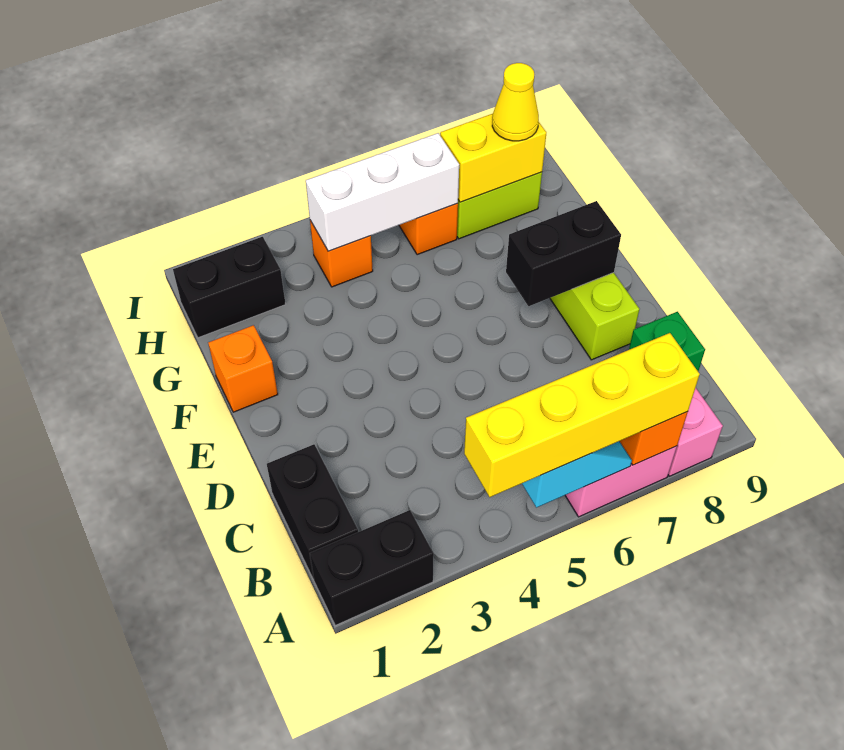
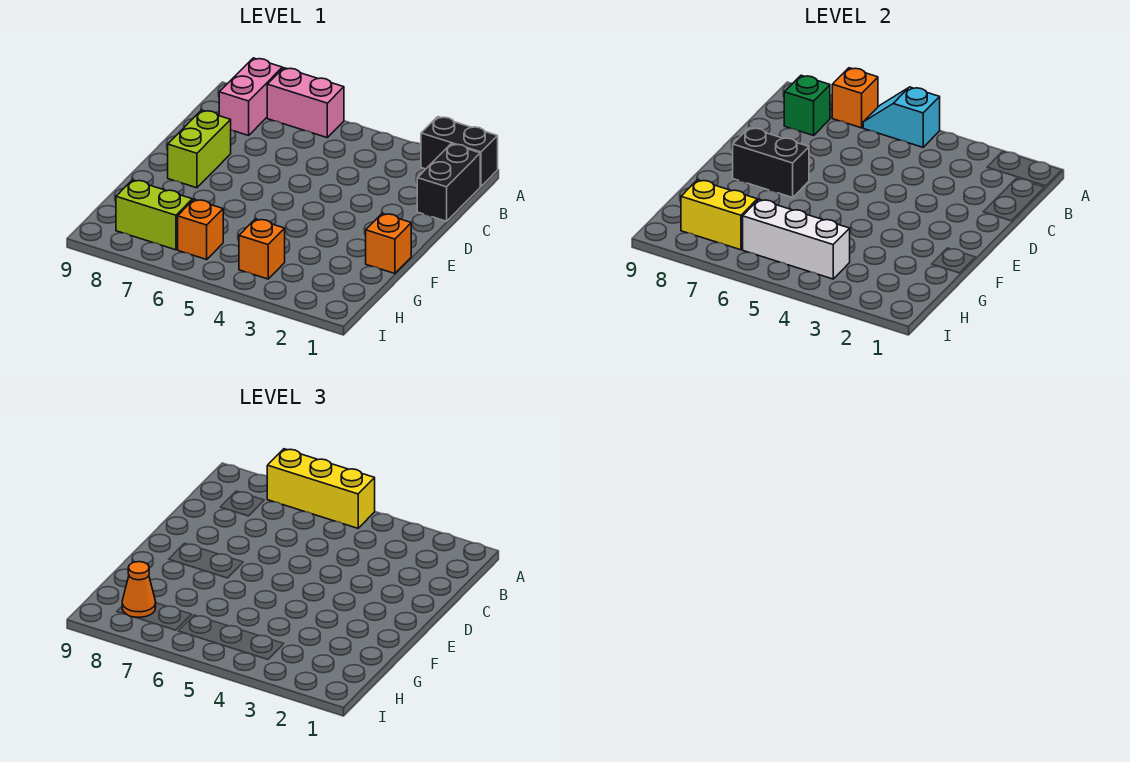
yellow brick A4:A7 level 3 -> yellow brick A5:A7 level 3
black brick H1:H2 level 1 -> none
yellow cone H8 level 3 -> orange cone H8 level 3

